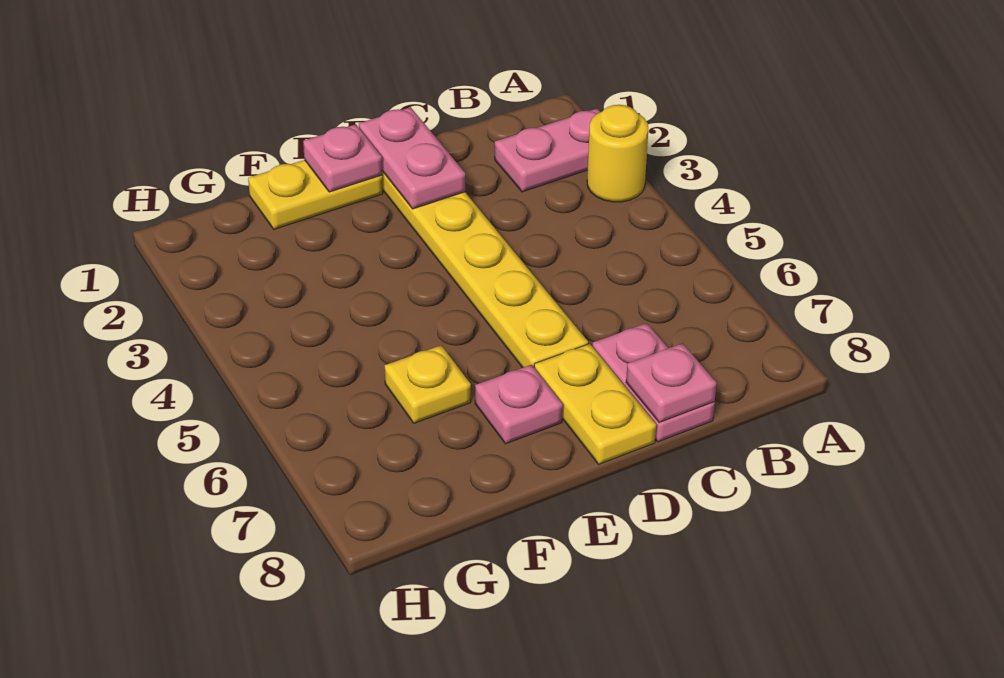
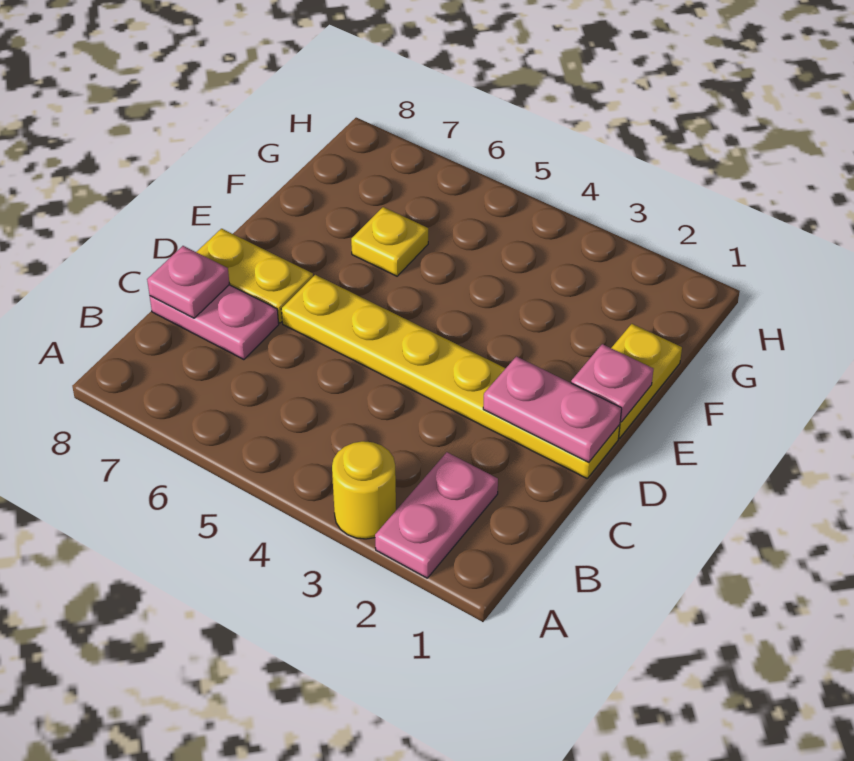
pink plate E7 level 1 -> none

